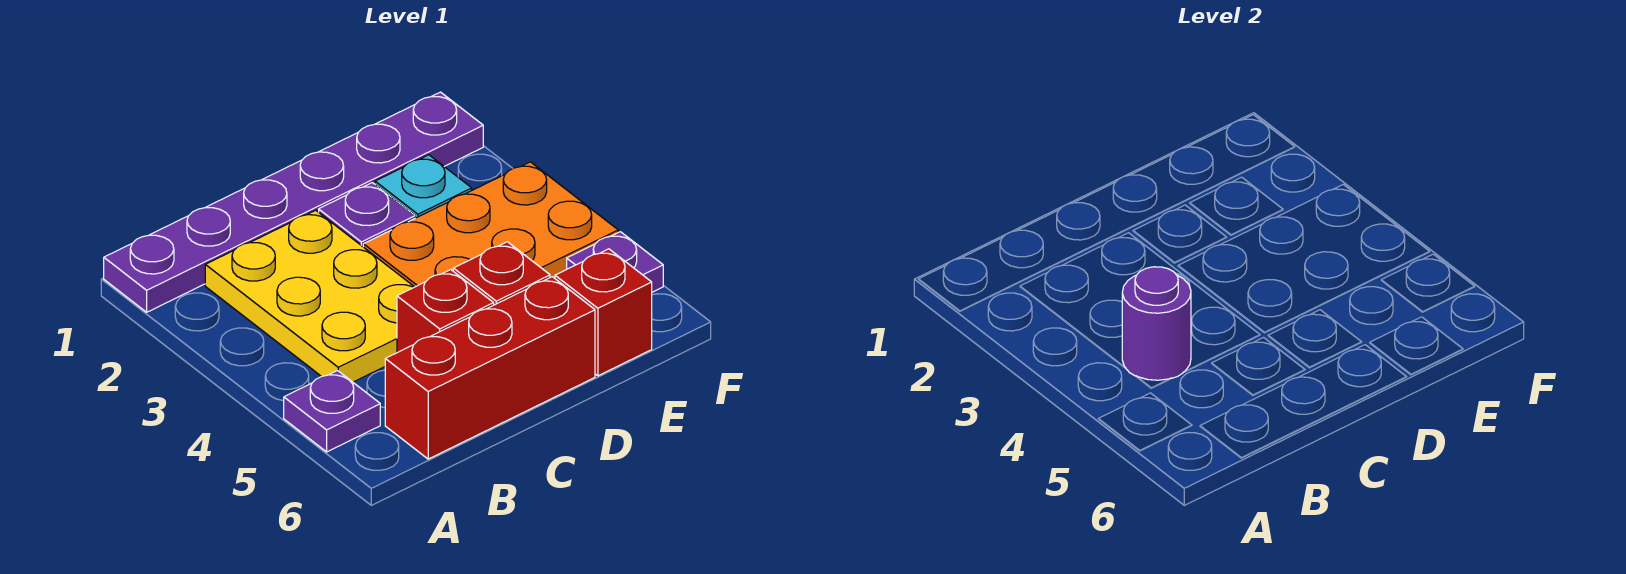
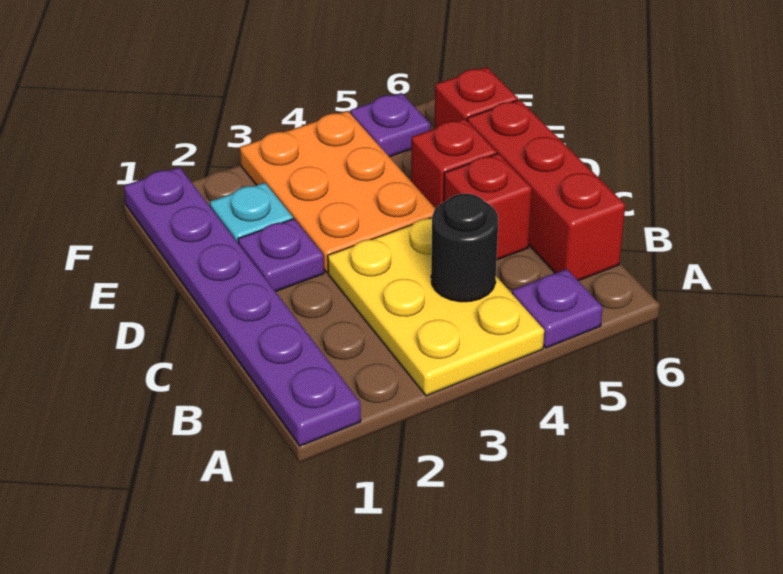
yellow plate B2:C4 level 1 -> yellow plate A3:C4 level 1
purple round brick B4 level 2 -> black round brick B4 level 2

